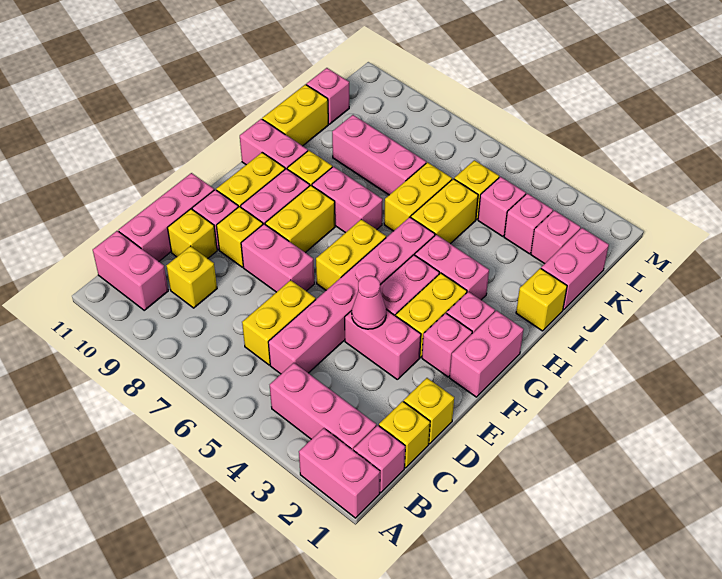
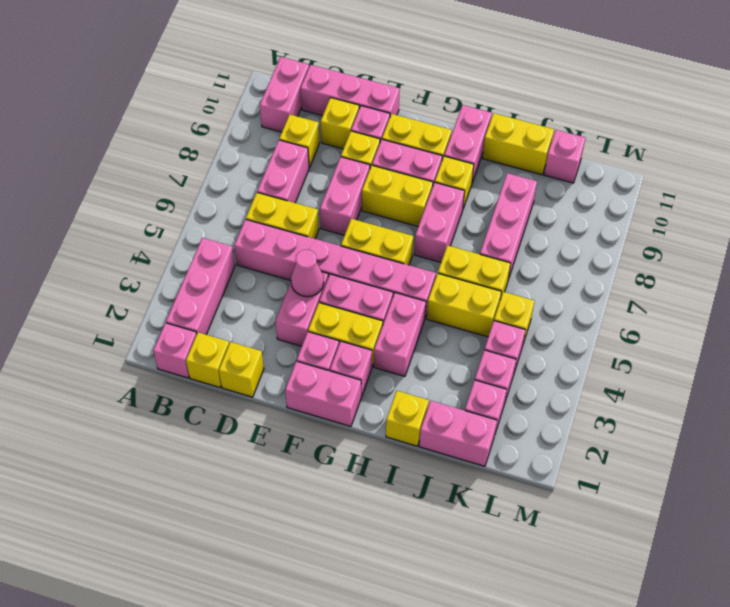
pink brick A1:A2 level 1 -> pink brick C7:C8 level 1

